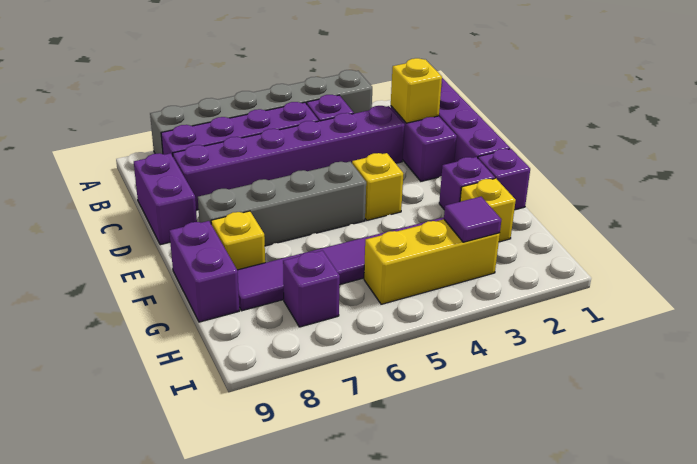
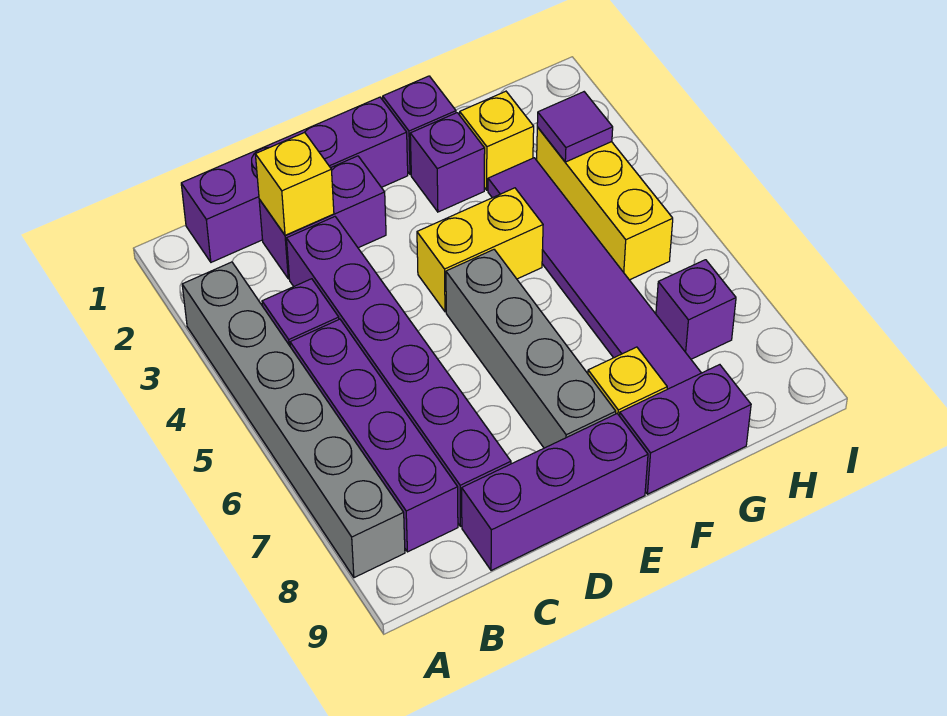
purple brick C9:D9 level 1 -> purple brick C9:E9 level 1
yellow brick E4 level 1 -> yellow brick E4:F4 level 1

